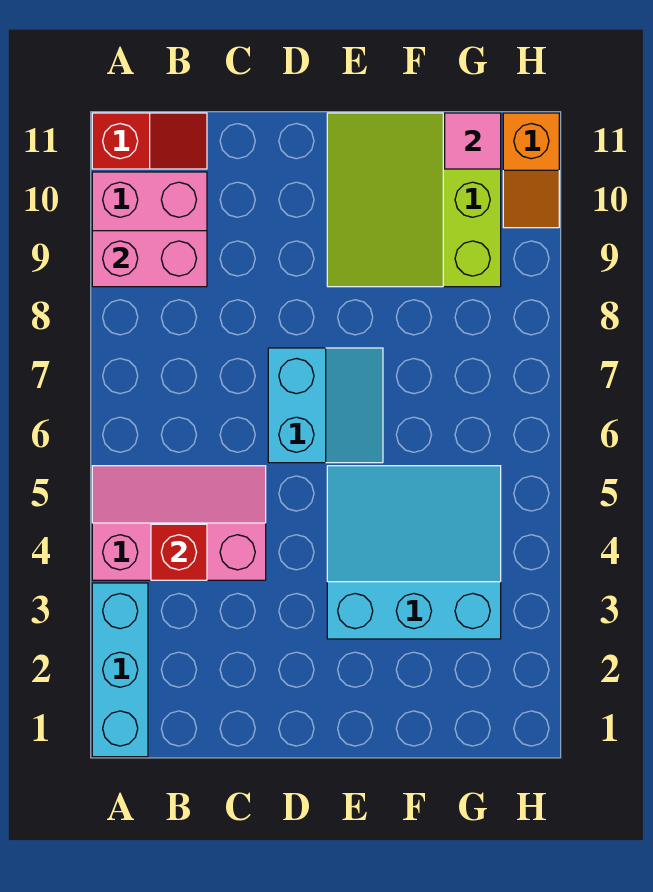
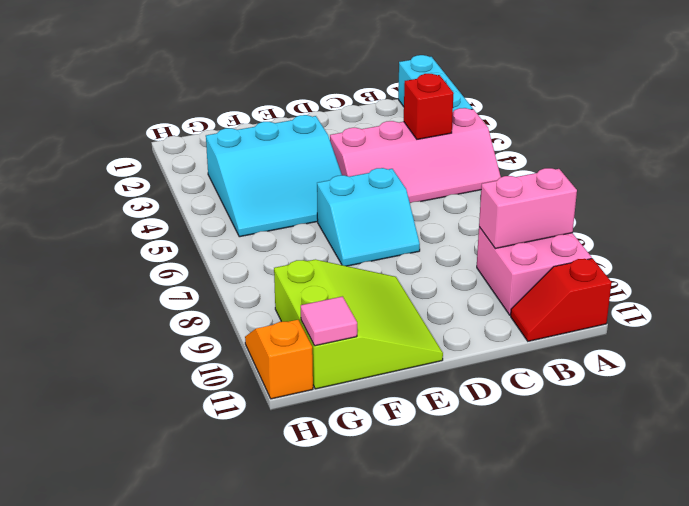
pink slope A4:C5 level 1 top 4 -> pink slope A4:D5 level 1 top 4
cyan slope D6:E7 level 1 top D -> cyan slope D6:E7 level 1 top 6

